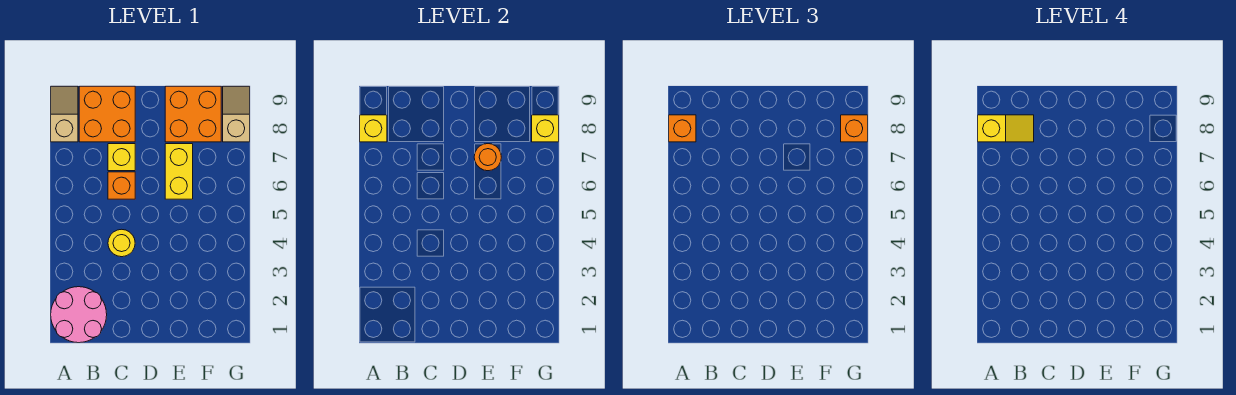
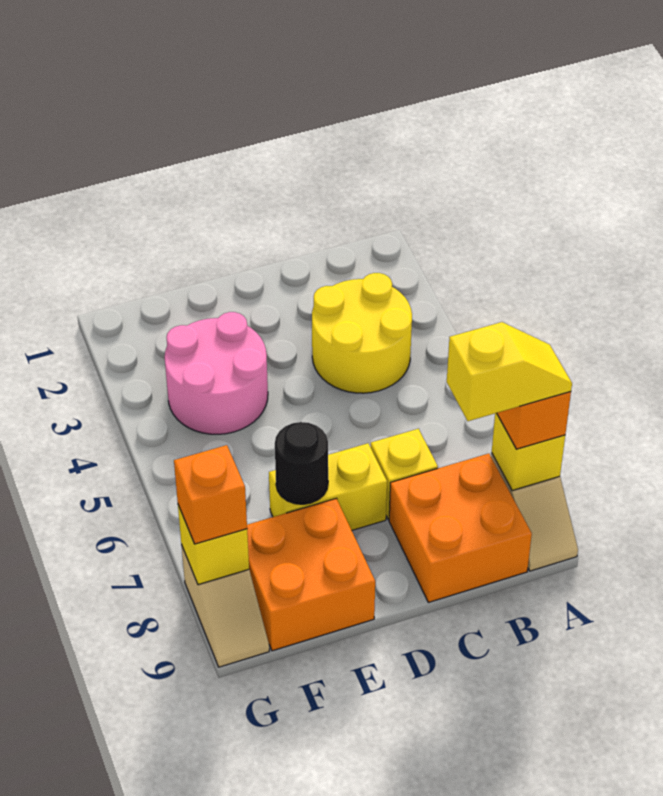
pink round brick A1:B2 level 1 -> pink round brick E3:F4 level 1
yellow slope A8:B8 level 4 top A -> yellow slope A8:B8 level 4 top B
yellow round brick C4 level 1 -> yellow round brick B3:C4 level 1
orange brick C6 level 1 -> none
yellow brick E6:E7 level 1 -> yellow brick D7:E7 level 1
orange round brick E7 level 2 -> black round brick E7 level 2

